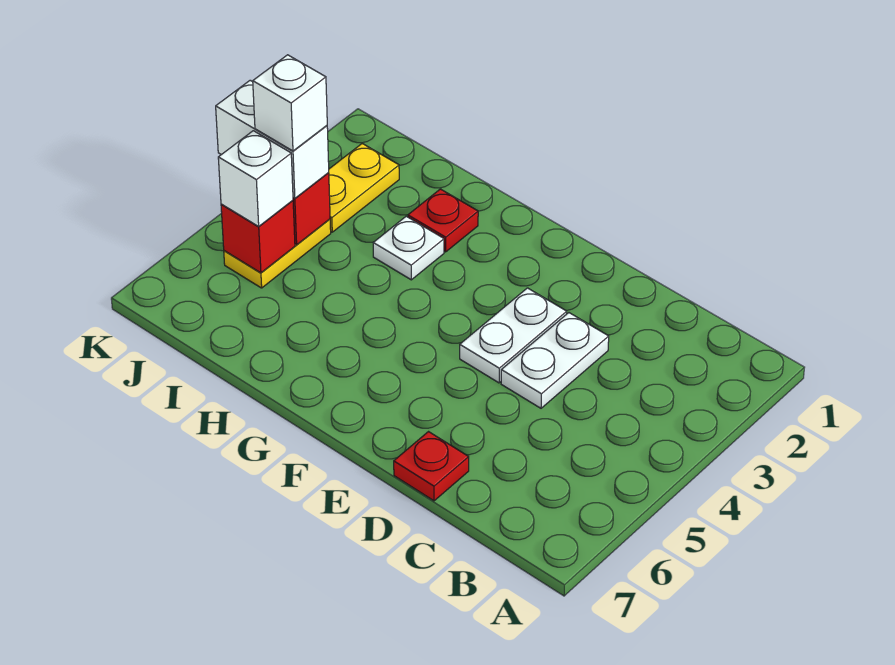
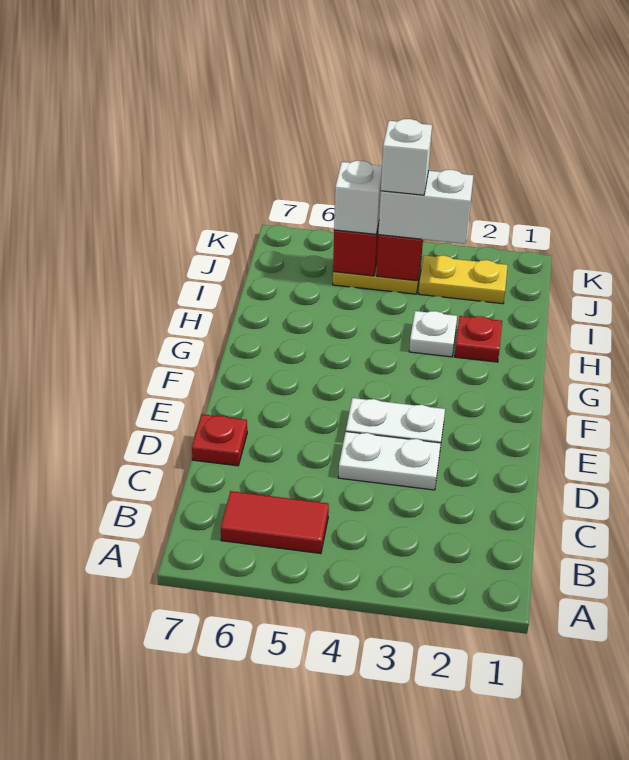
none -> red tile B5:B6 level 1
white brick J4:K4 level 3 -> white brick J3:J4 level 3

